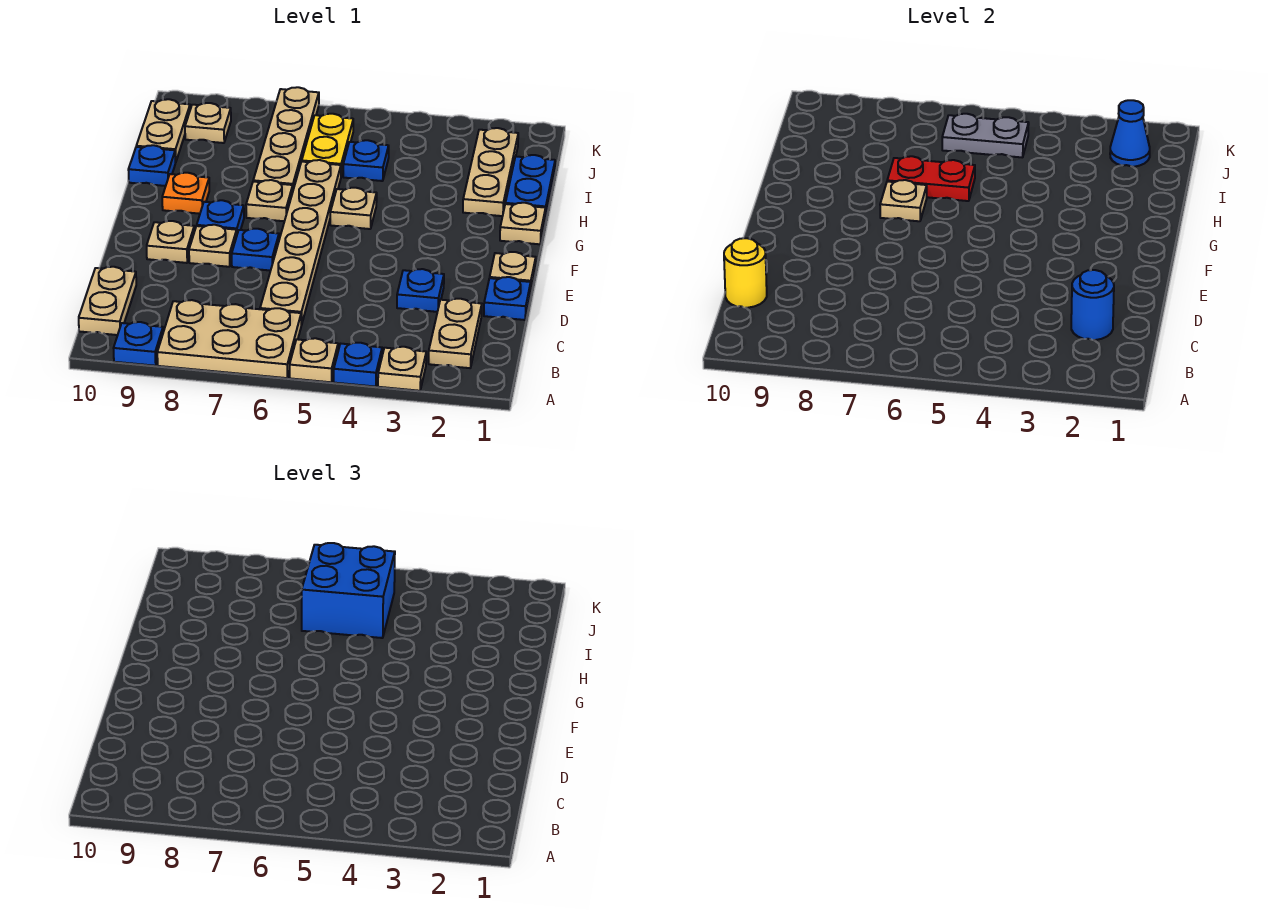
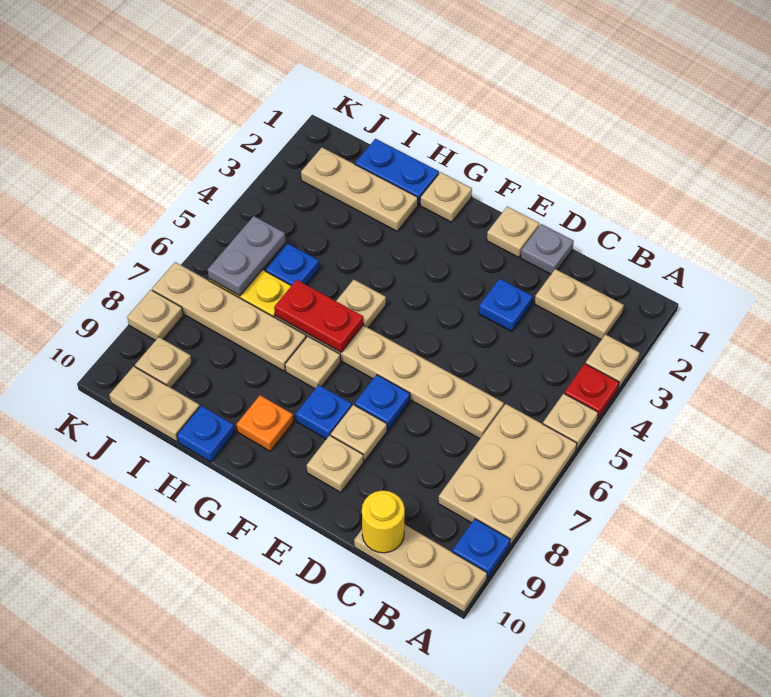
blue plate A4 level 1 -> red plate A4 level 1
tan plate B10:C10 level 1 -> tan plate A10:C10 level 1
blue round brick C2 level 2 -> none
blue plate D1 level 1 -> grey plate D1 level 1
tan plate G7 level 2 -> tan plate K8 level 1
red plate H6:H7 level 2 -> red plate G6:H6 level 2
blue brick I5:J6 level 3 -> none
blue cone J2 level 2 -> none

